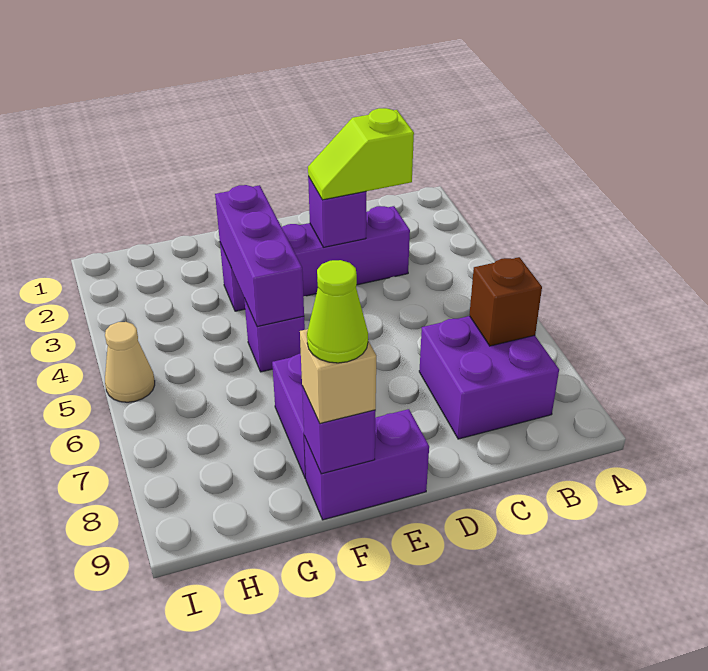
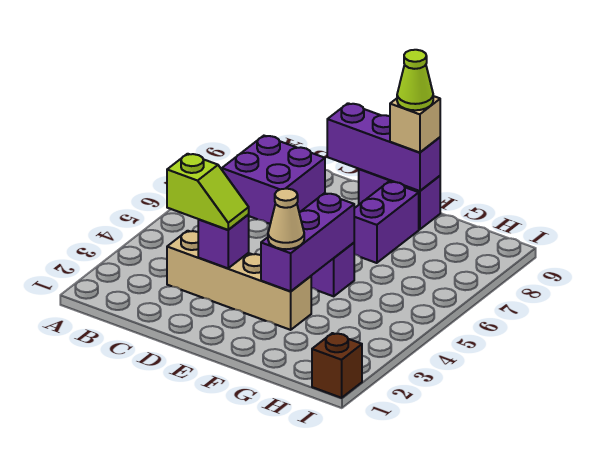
brown brick B7 level 2 -> brown brick I1 level 1
purple brick C3:F3 level 1 -> tan brick C3:F3 level 1
purple brick F9 level 2 -> purple brick D9:F9 level 2
tan cone I5 level 1 -> tan cone F3 level 3

